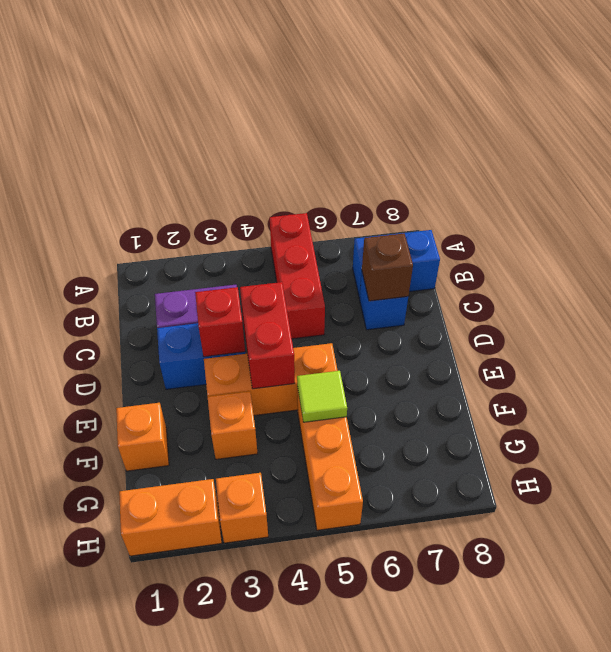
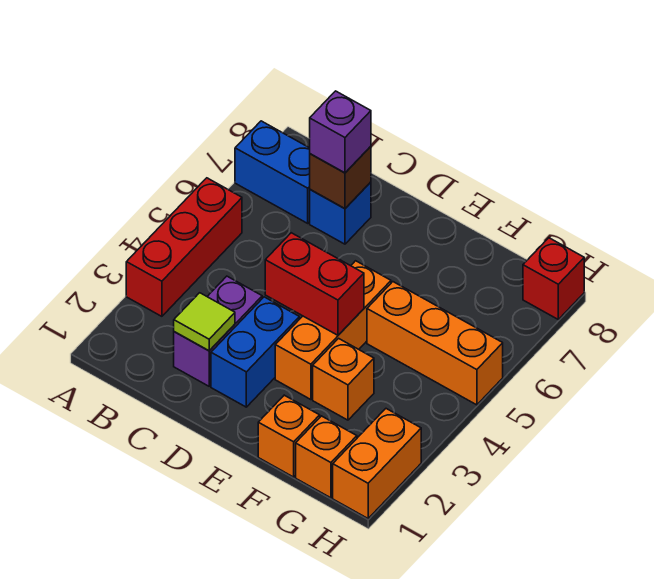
red brick A5:C5 level 1 -> red brick A3:A5 level 1
blue brick B7:B8 level 1 -> blue brick A7:B7 level 1
none -> purple brick C7 level 3
red brick D3 level 2 -> red brick H8 level 1
lime tile F5 level 2 -> lime tile C2 level 2
orange brick H3 level 1 -> orange brick G1 level 1

